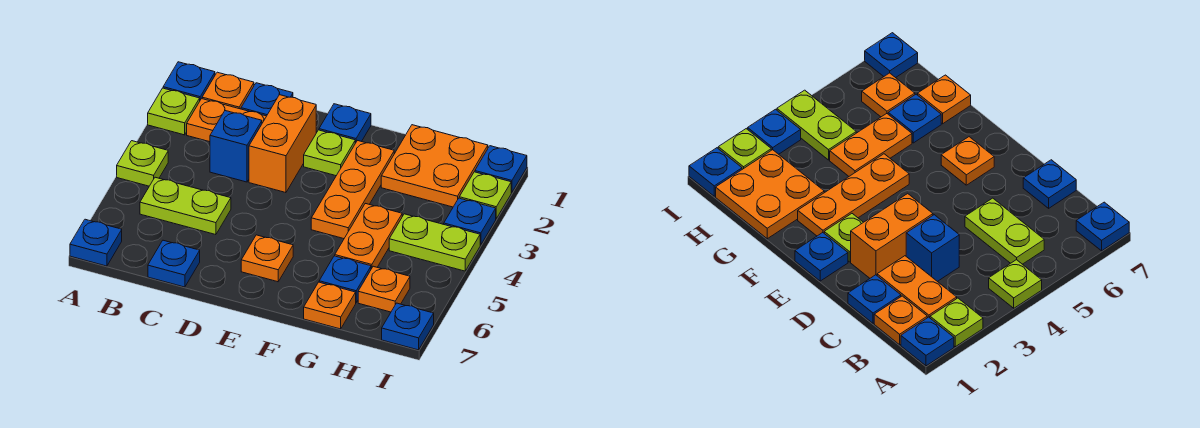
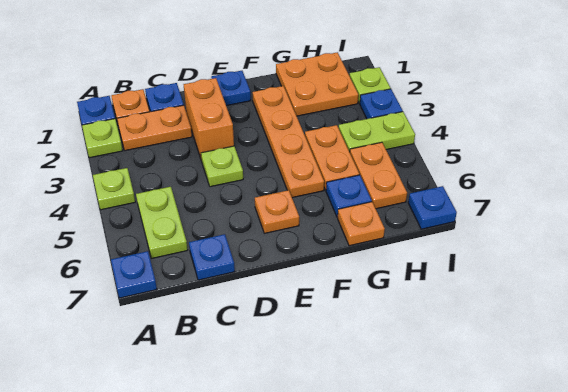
lime plate B5:C5 level 1 -> lime plate B5:B6 level 1
blue brick C3 level 1 -> none
lime plate E2 level 1 -> lime plate D4 level 1
orange plate F2:F4 level 1 -> orange plate F2:F5 level 1
orange plate H6 level 1 -> orange plate H5:H6 level 1
blue plate I1 level 1 -> none

